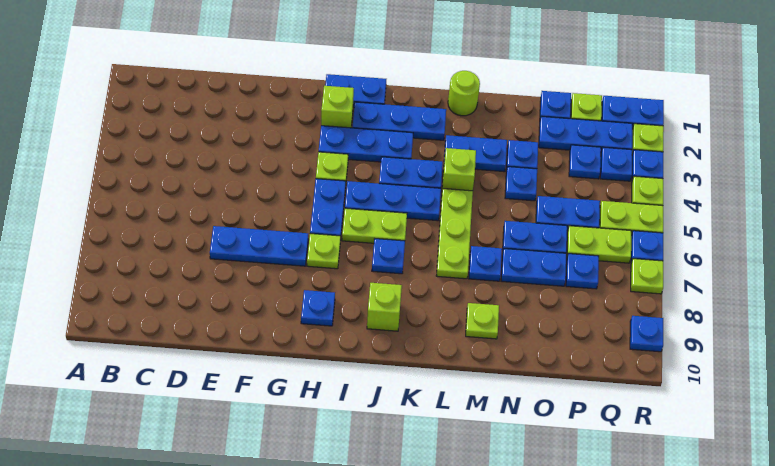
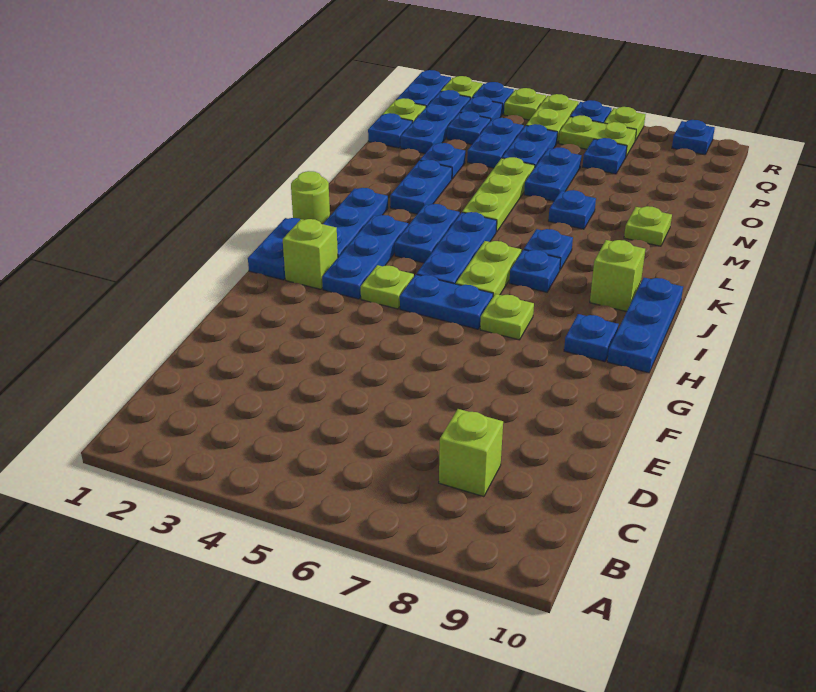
blue plate E7:G7 level 1 -> blue plate H10:J10 level 1
lime round brick L1 level 1 -> lime round brick J1 level 1
lime brick L4 level 1 -> lime brick C8 level 1
lime plate L5:L7 level 1 -> lime plate L5:N5 level 1
blue plate N4 level 1 -> blue plate K7 level 1
blue plate N7:O7 level 1 -> blue plate O4:P4 level 1
lime plate P6:Q6 level 1 -> lime plate Q6:Q7 level 1

